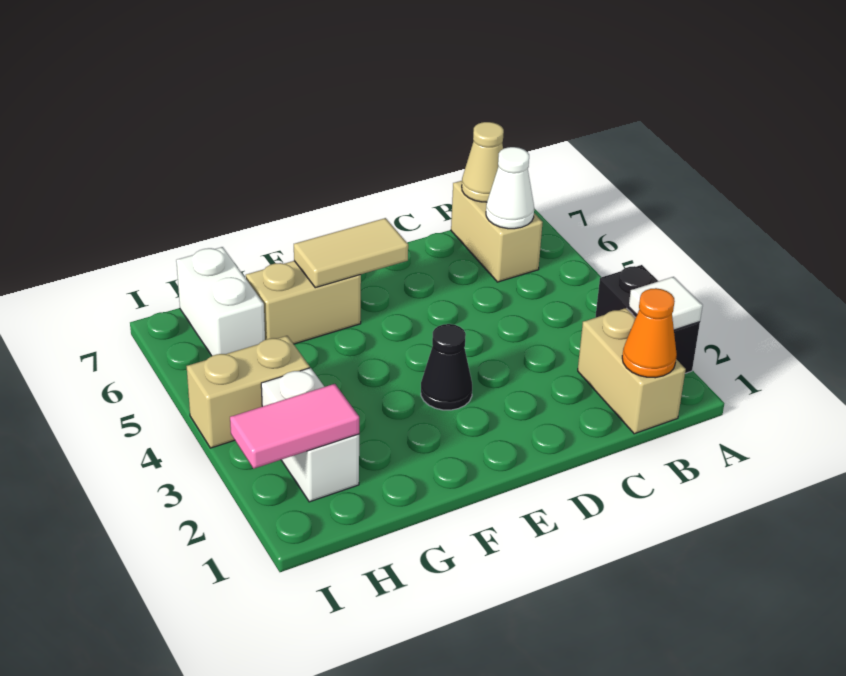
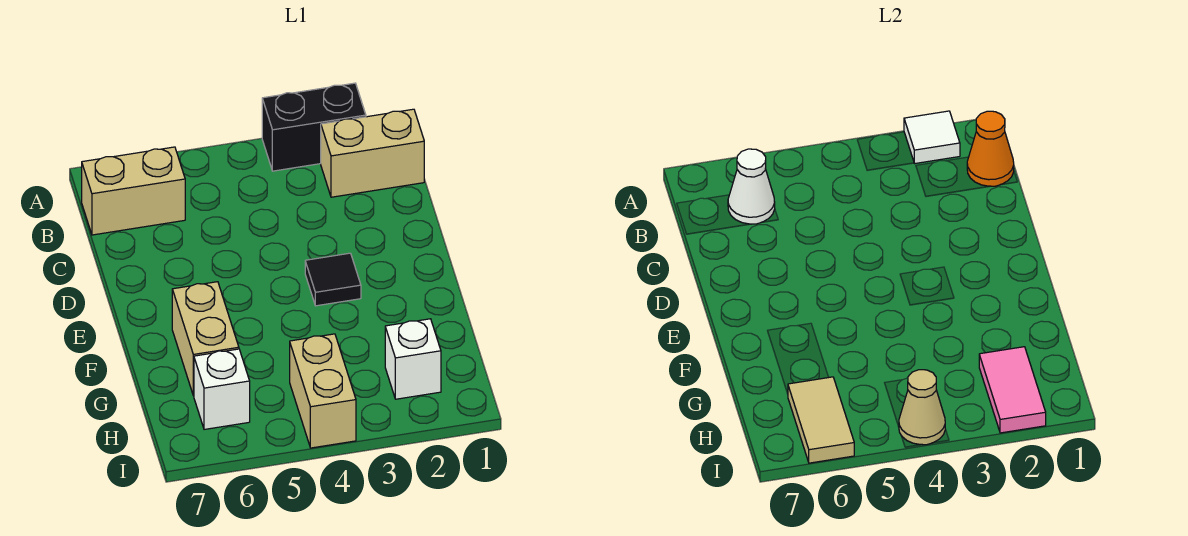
tan cone B7 level 2 -> tan cone I4 level 2
black cone E3 level 1 -> black tile E3 level 1
tan tile E6:F6 level 2 -> tan tile H6:I6 level 2
white brick H2:H3 level 1 -> white brick H2 level 1
white brick H6:H7 level 1 -> white brick H6 level 1

